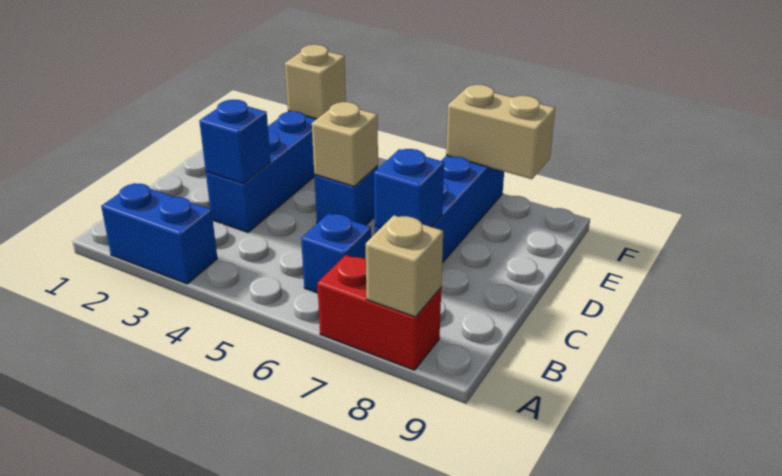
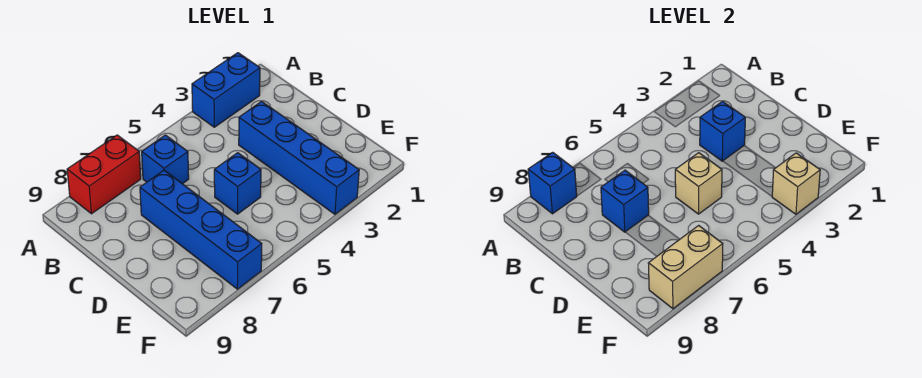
tan brick A8 level 2 -> blue brick A8 level 2

